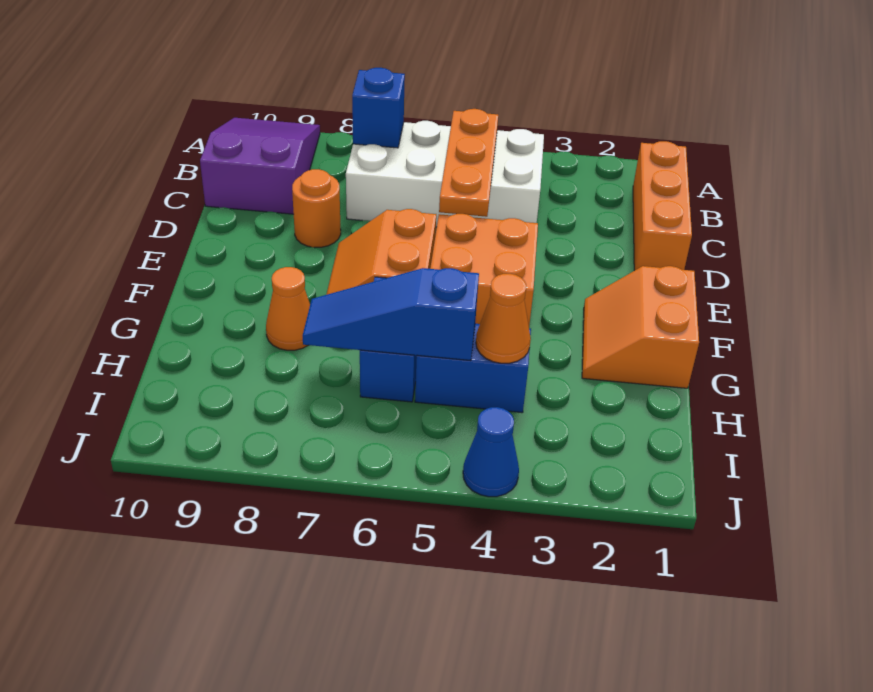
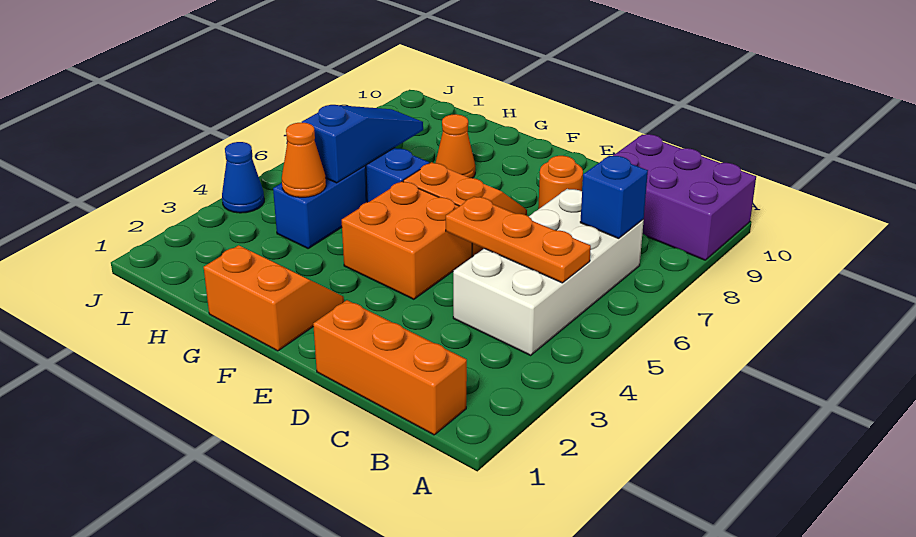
purple slope A9:C10 level 1 top C -> purple brick A9:C10 level 1

